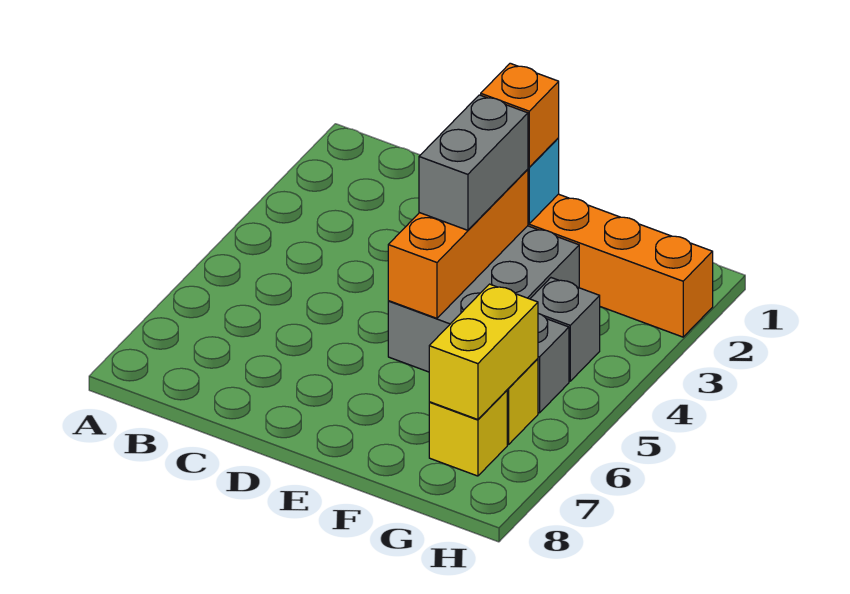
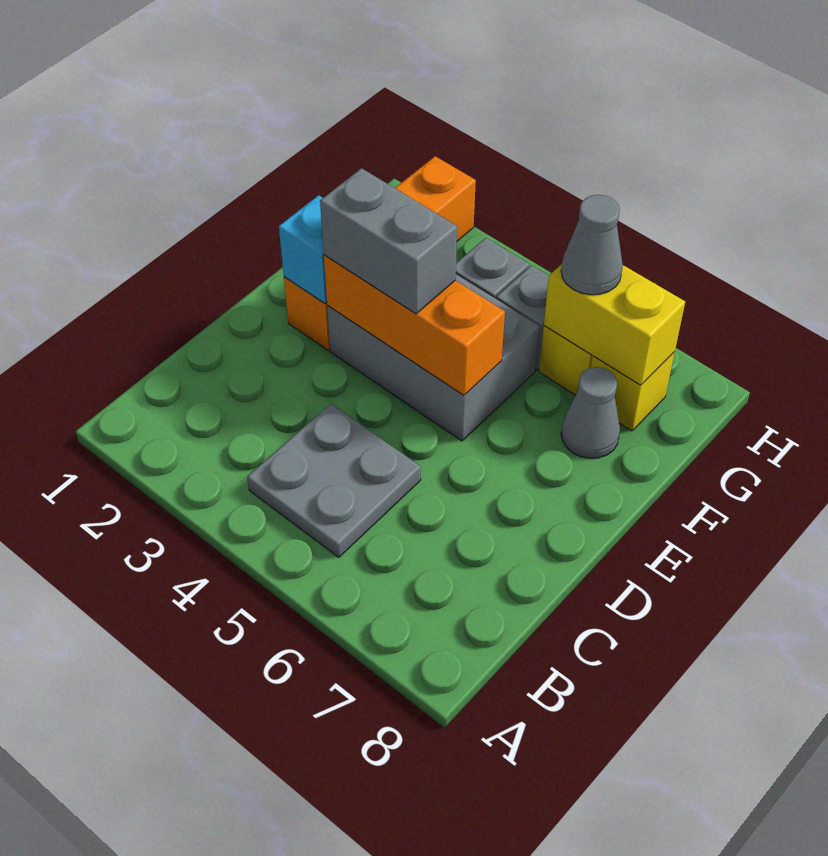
none -> grey plate B4:C5 level 1
orange brick E2 level 3 -> none
none -> grey cone F7 level 1
none -> grey cone G6 level 3

